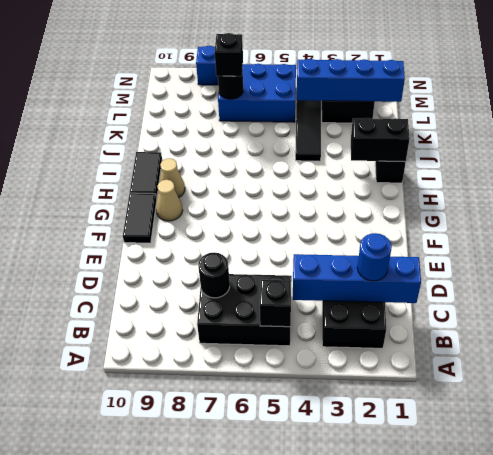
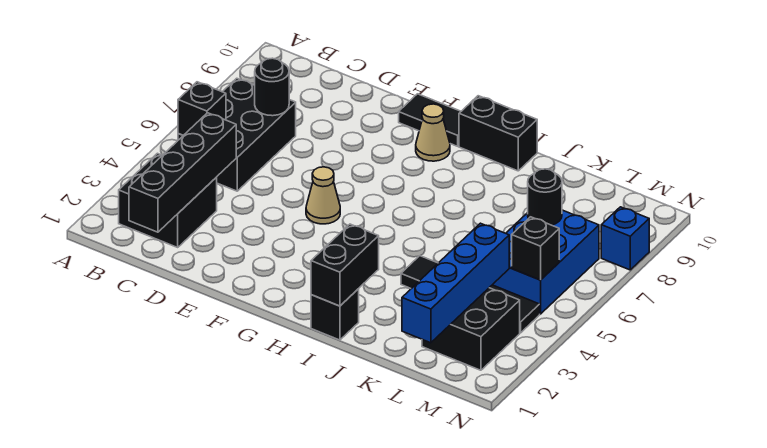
blue brick C1:C4 level 2 -> black brick C1:C4 level 2
blue round brick C2 level 3 -> none
tan cone H9 level 1 -> tan cone F5 level 1
black tile H10:I10 level 1 -> black brick H10:I10 level 1
black brick L7 level 3 -> black brick M5 level 2

